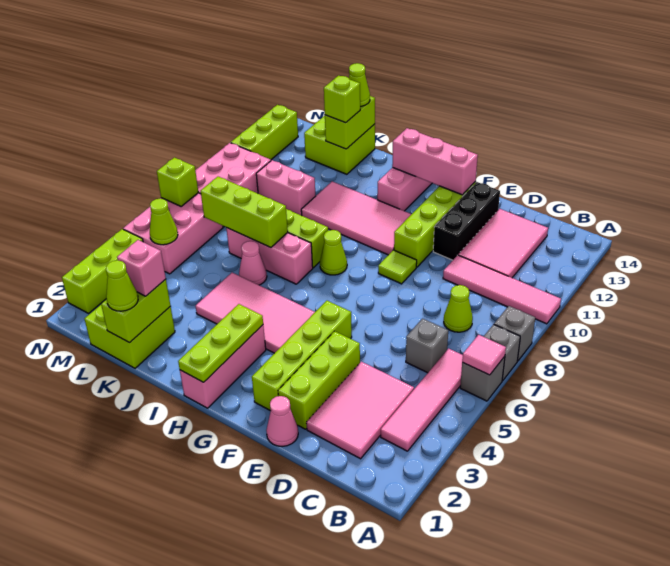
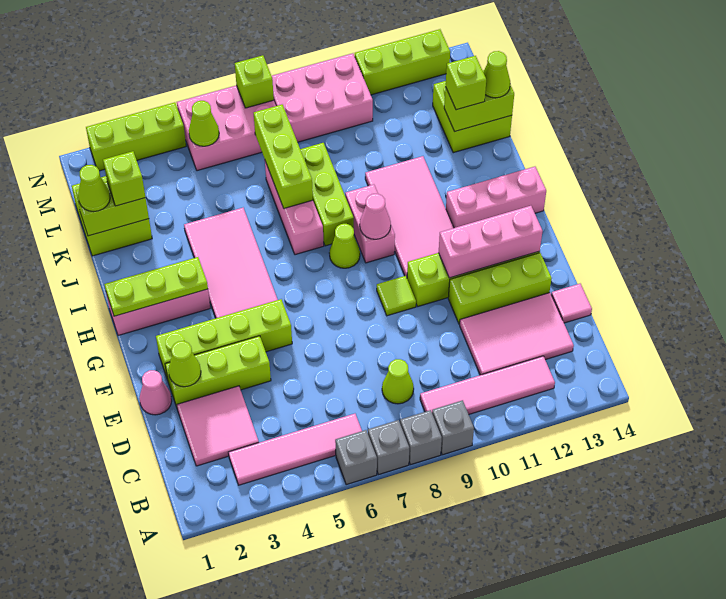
pink tile A6 level 2 -> pink tile D14 level 1
pink tile A10:D10 level 1 -> pink tile B9:B12 level 1
pink tile C2:D4 level 1 -> pink tile C2:D3 level 1
grey brick C6 level 1 -> grey brick A9 level 1
none -> lime cone E2 level 2
black brick E11:E13 level 1 -> lime brick E11:E13 level 1
pink brick F13:H13 level 2 -> pink brick F11:F13 level 2
pink cone J6 level 1 -> pink cone H9 level 2
pink brick K2 level 3 -> lime brick K2 level 3
pink brick K10:L10 level 1 -> pink brick H9:I9 level 1

